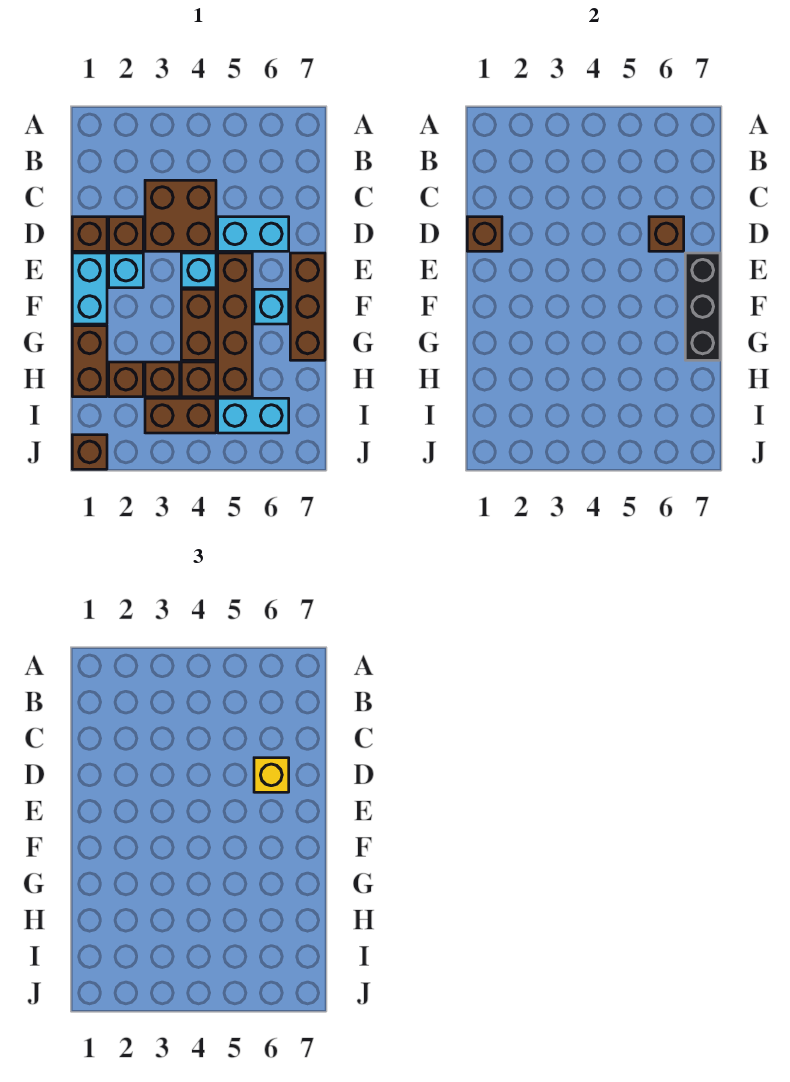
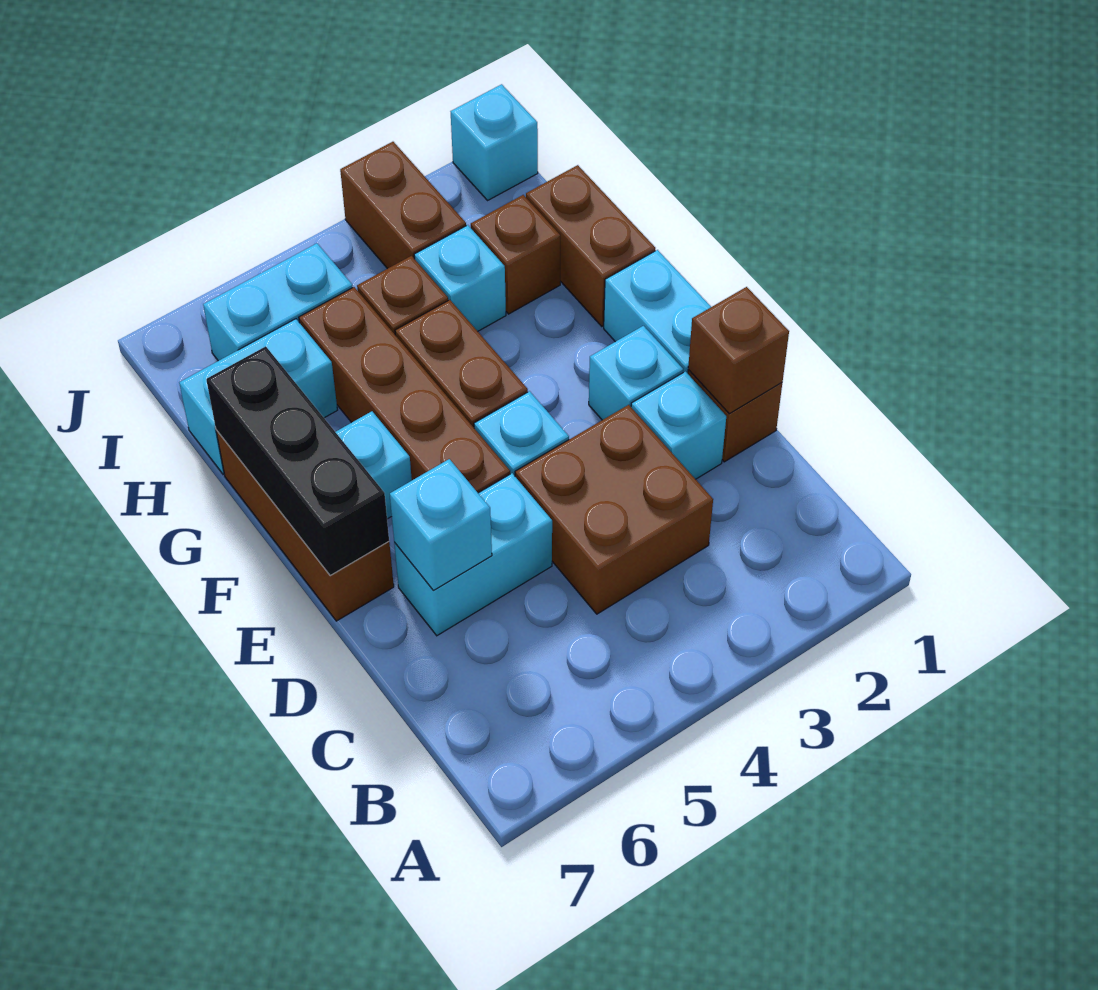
brown brick D2 level 1 -> cyan brick D2 level 1
brown brick D6 level 2 -> cyan brick D6 level 2
yellow brick D6 level 3 -> none
brown brick H3 level 1 -> cyan brick H3 level 1
none -> cyan brick H6:H7 level 1
brown brick I3:I4 level 1 -> brown brick I3:J3 level 1
brown brick J1 level 1 -> cyan brick J1 level 1

